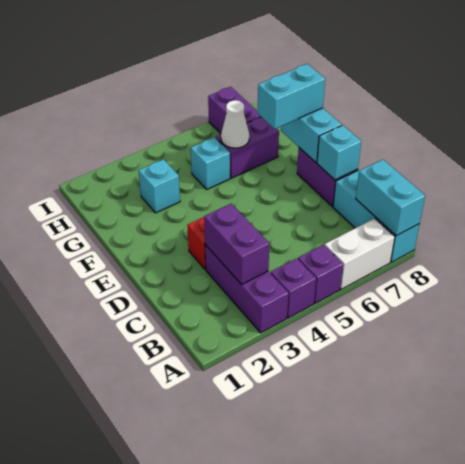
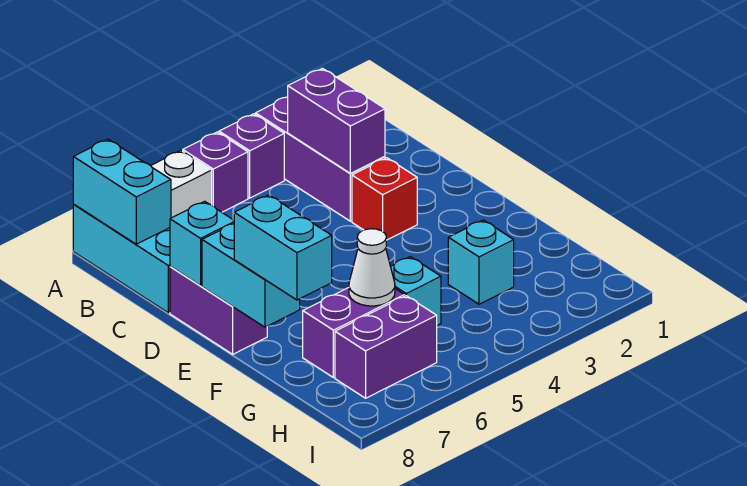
cyan brick F7:F8 level 3 -> cyan brick F8:G8 level 3
purple brick H7:I7 level 1 -> purple brick H6:H7 level 1

